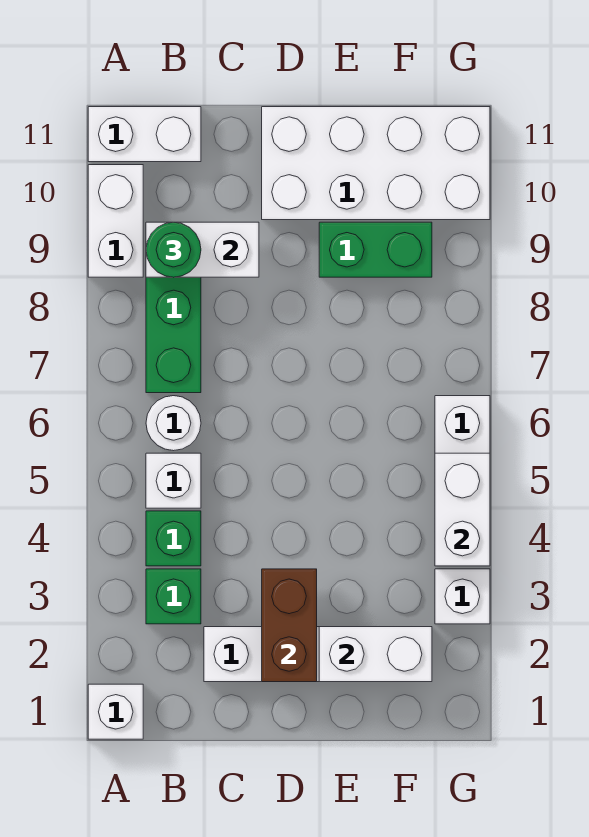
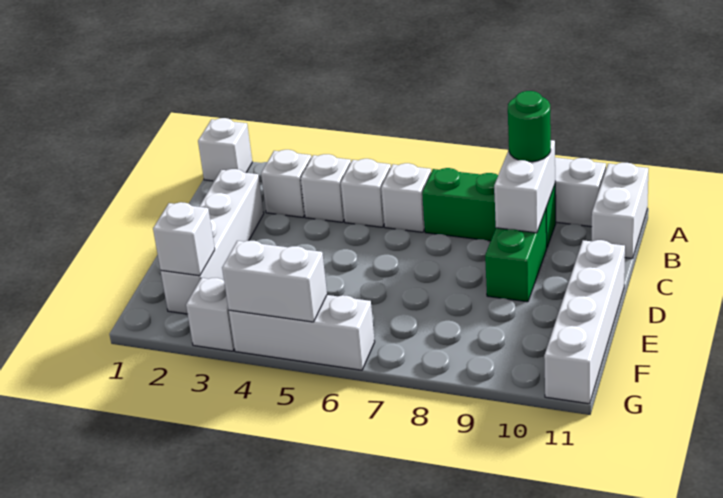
green brick B3 level 1 -> white brick B3 level 1
green brick B4 level 1 -> white brick B4 level 1
white round brick B6 level 1 -> white brick B6 level 1
brown brick D2:D3 level 2 -> none
white brick D10:G11 level 1 -> white brick D11:G11 level 1
white brick E2:F2 level 2 -> white brick F2 level 2
green brick E9:F9 level 1 -> green brick C9:D9 level 1

